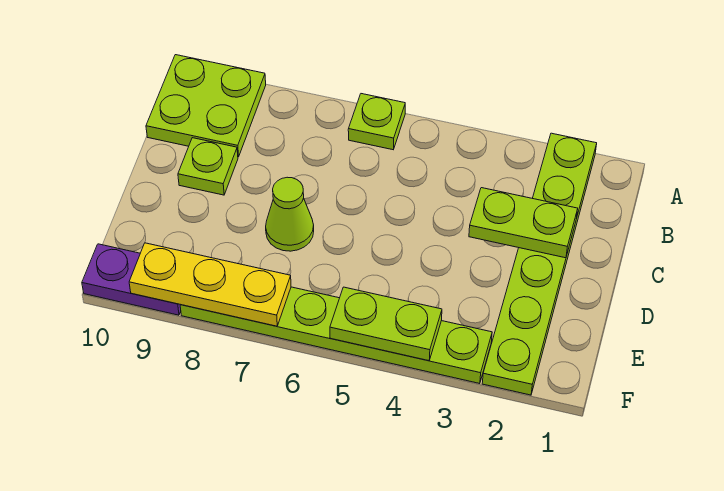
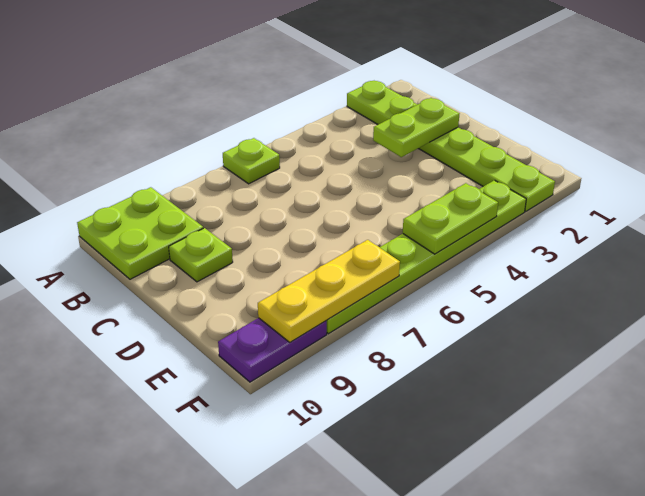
lime cone D7 level 1 -> none

